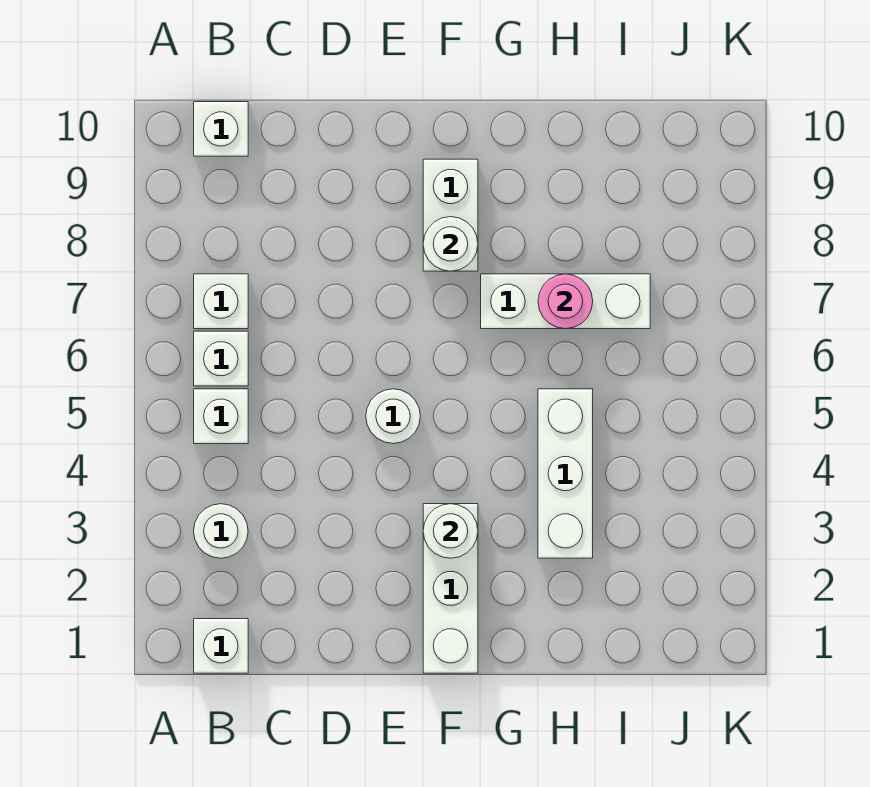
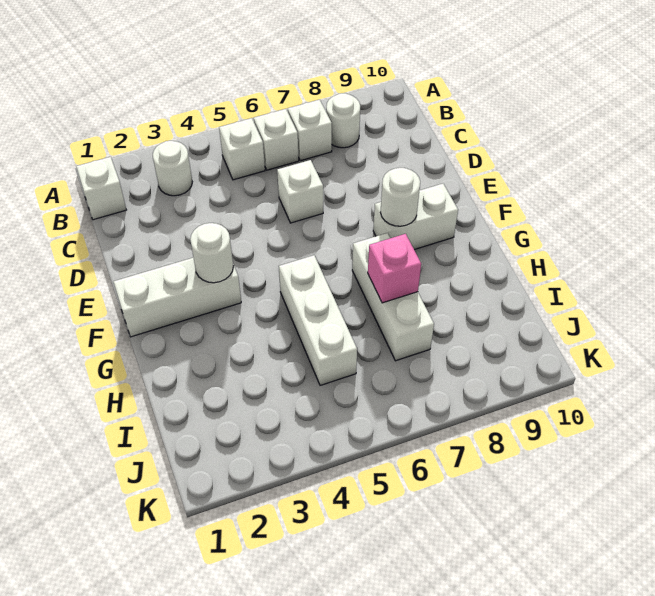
white brick B10 level 1 -> white brick D6 level 1
white round brick E5 level 1 -> white round brick B8 level 1
white brick H3:H5 level 1 -> white brick G5:I5 level 1
pink round brick H7 level 2 -> pink brick H7 level 2

